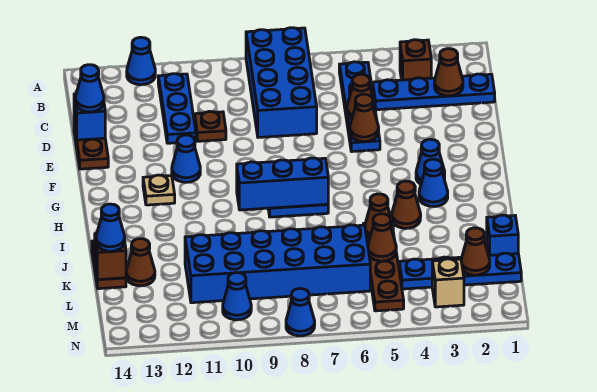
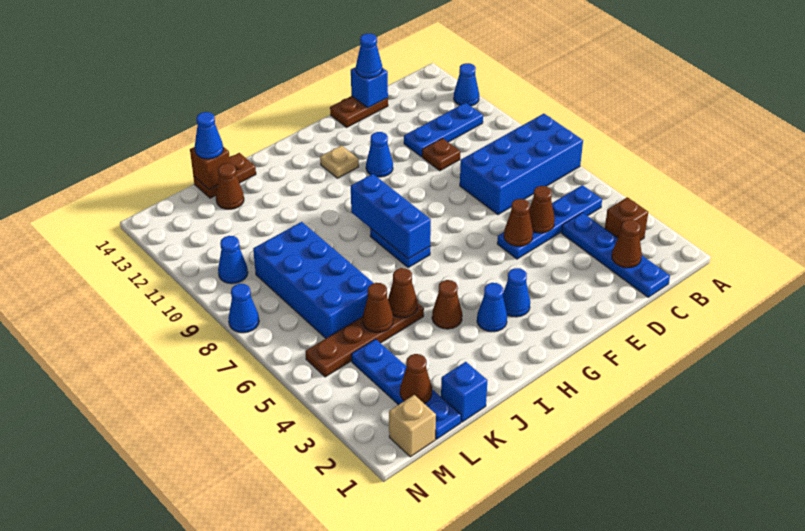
blue brick K6:L11 level 1 -> blue brick K6:L9 level 1
tan brick M3 level 1 -> tan brick M1 level 1

